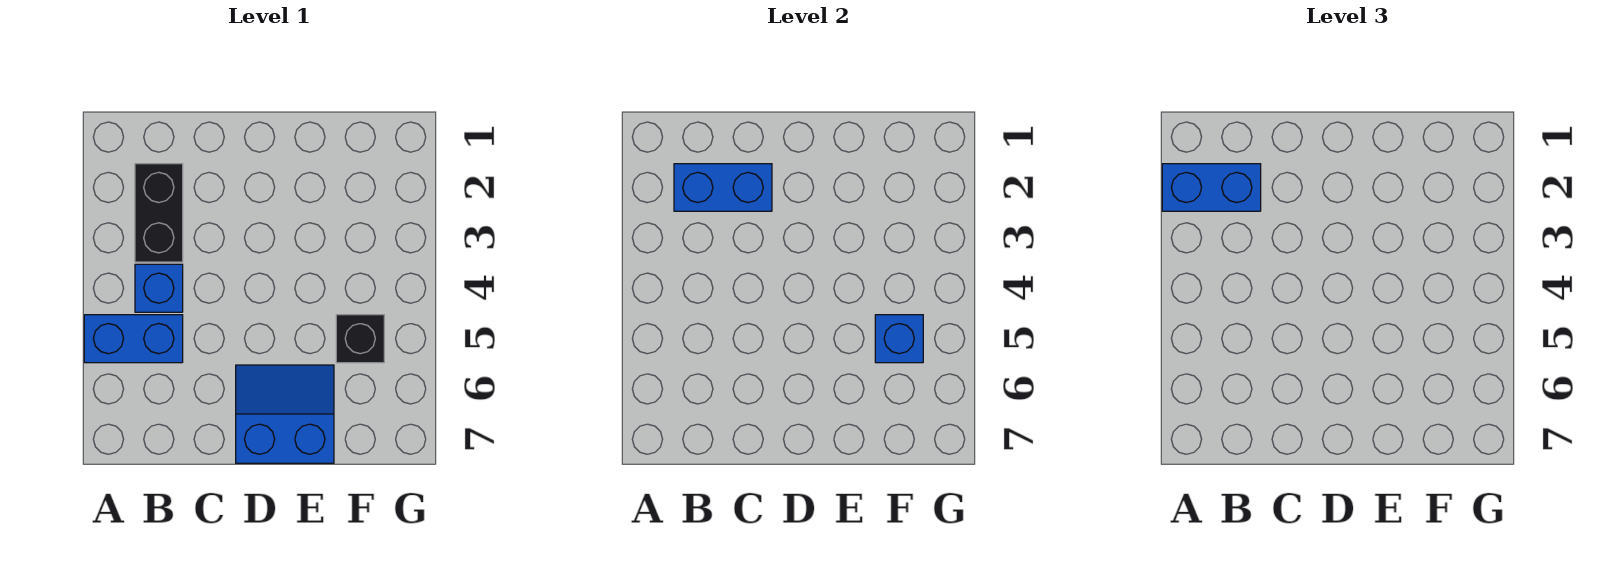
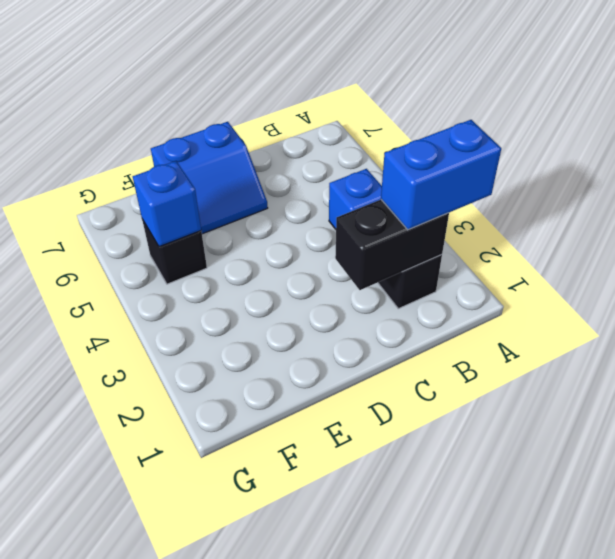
blue brick A5:B5 level 1 -> none
blue brick B2:C2 level 2 -> black brick B2:C2 level 2

